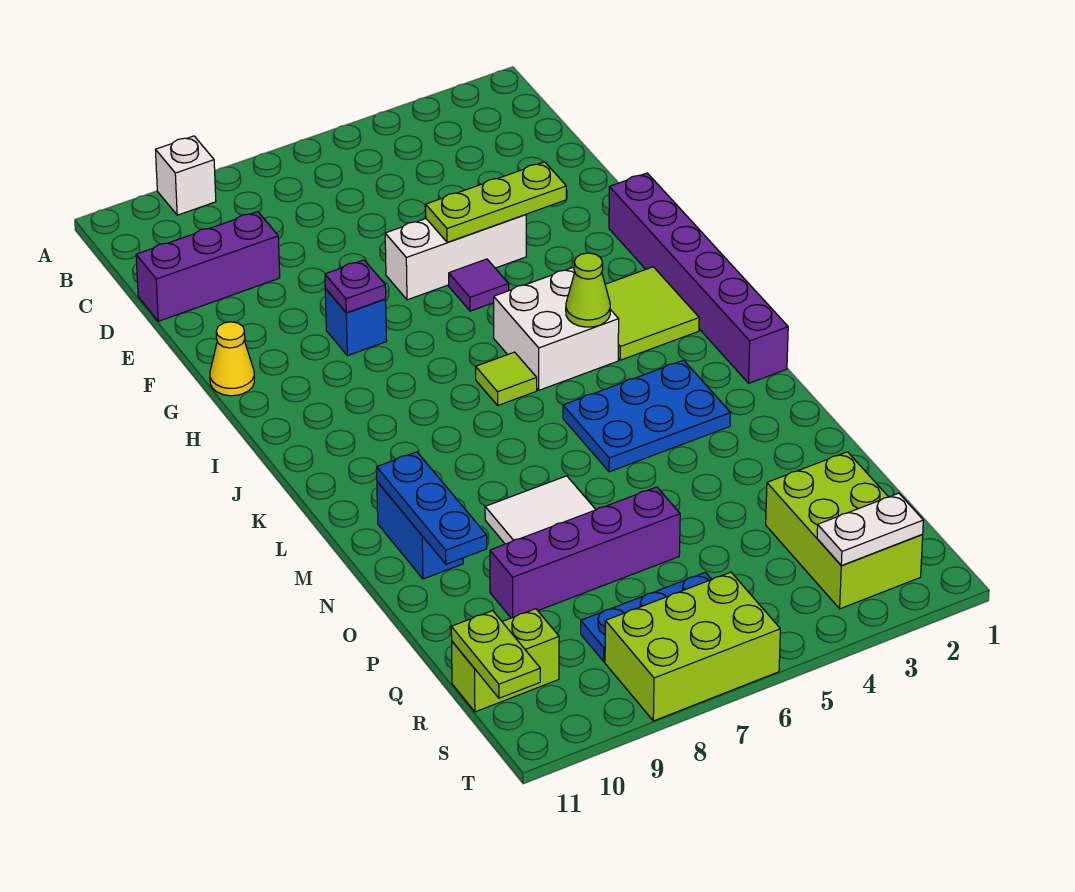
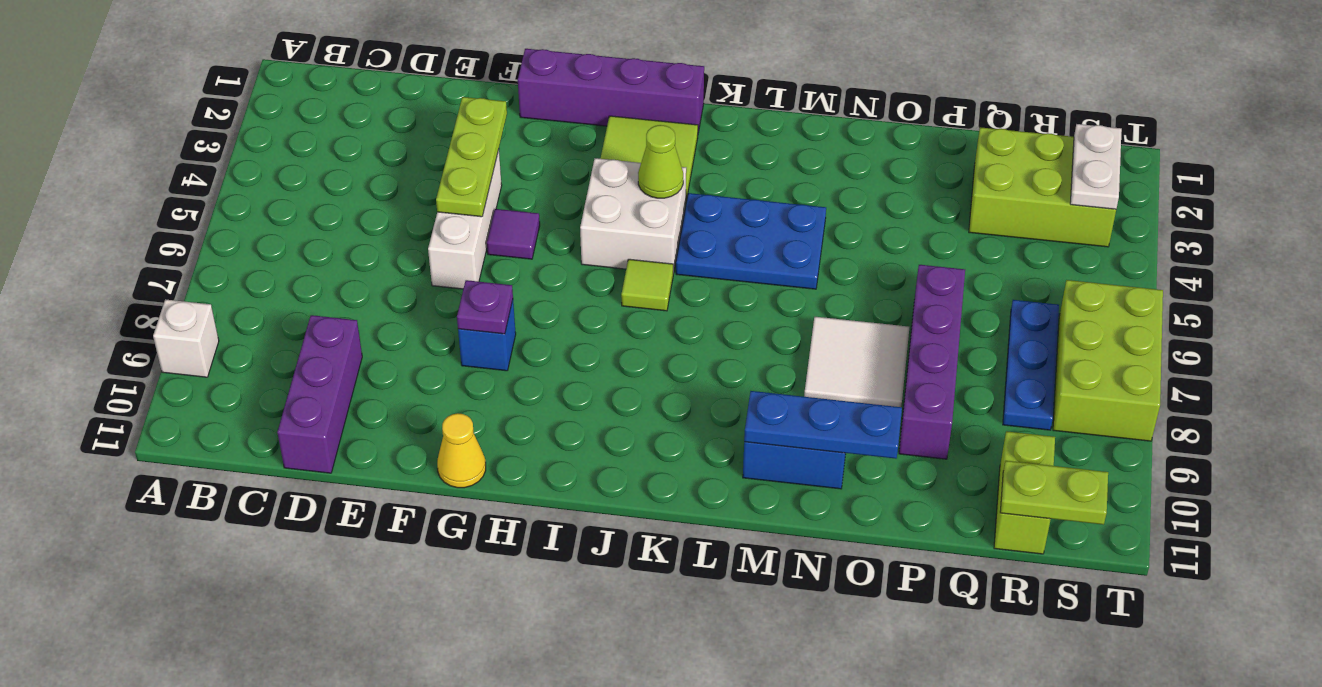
purple brick G1:L1 level 1 -> purple brick G1:J1 level 1
blue plate L3:M5 level 1 -> blue plate K4:M5 level 1

